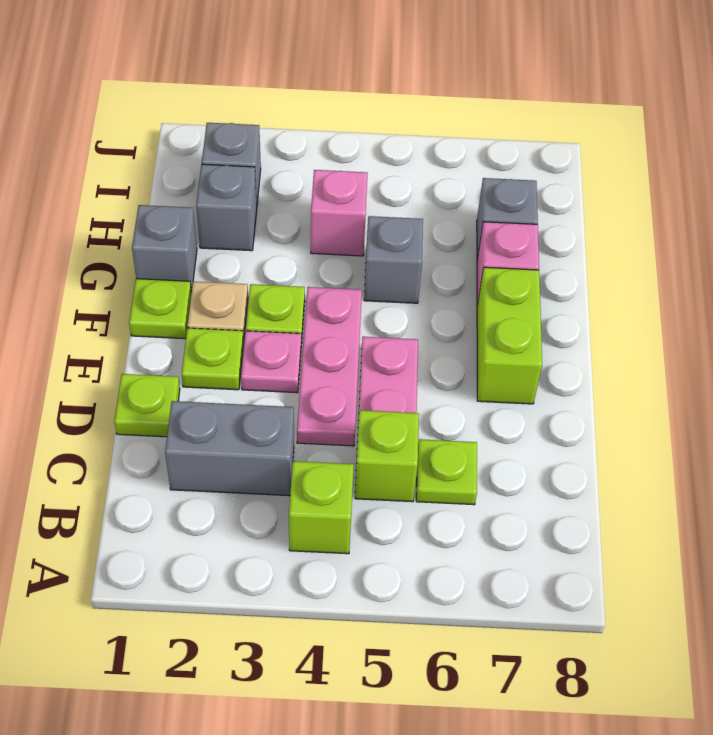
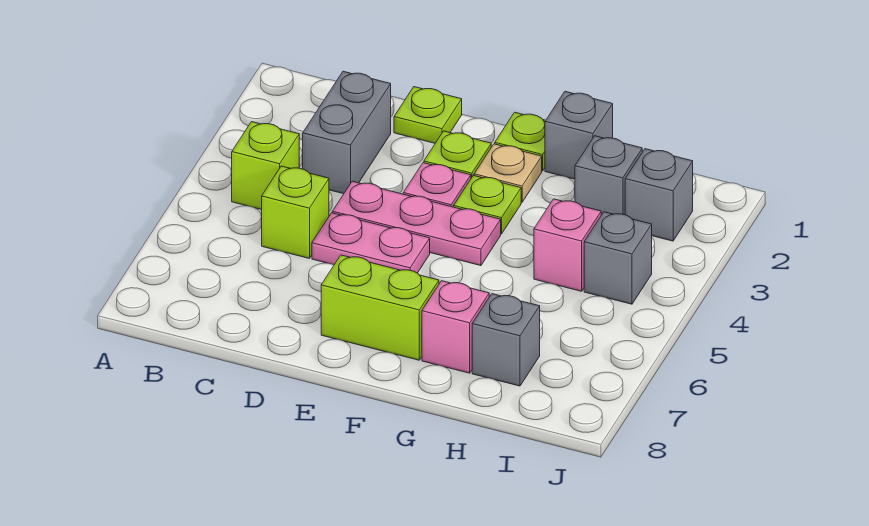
lime plate C6 level 1 -> none
grey brick G5 level 1 -> grey brick I4 level 1

